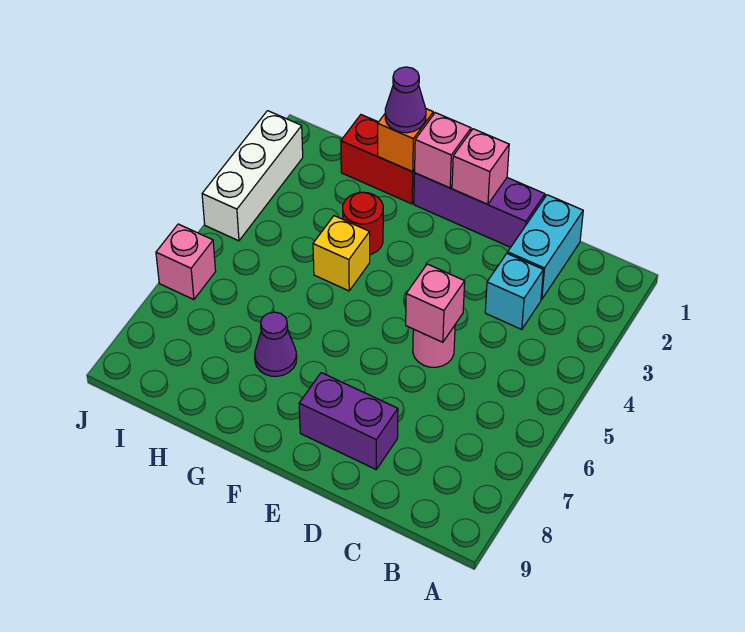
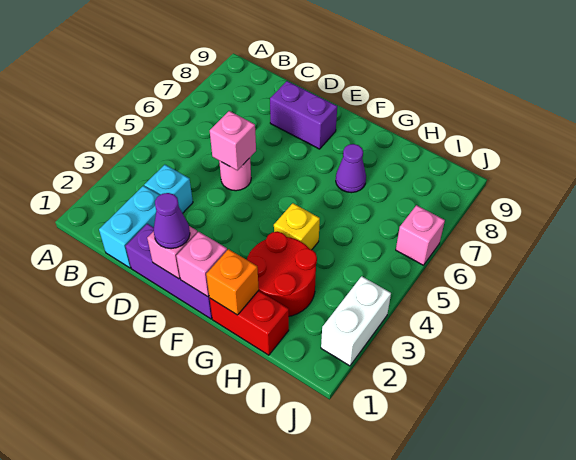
purple cone G1 level 3 -> purple cone E1 level 3
red round brick G3 level 1 -> red round brick G2:H3 level 1
white brick J2:J4 level 1 -> white brick J2:J3 level 1

